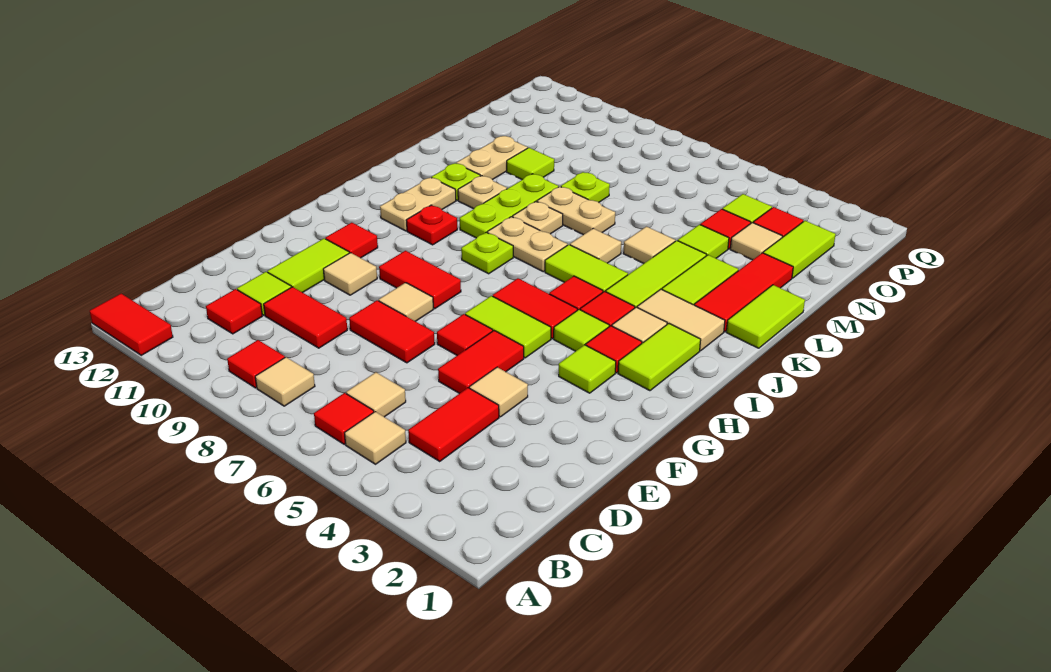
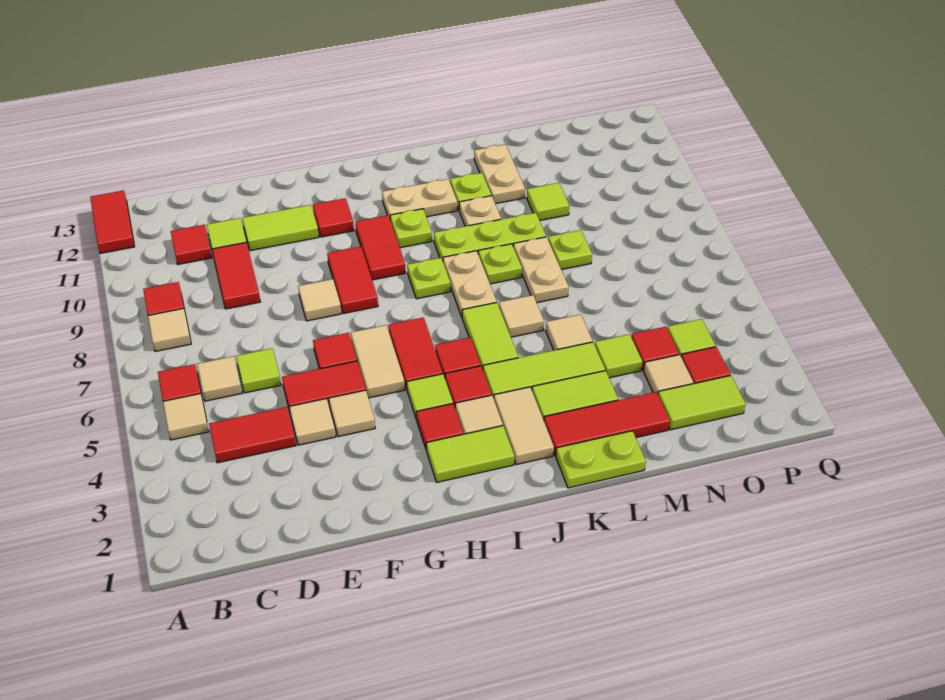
red tile E7:E8 level 1 -> red tile H9:H10 level 1
tan tile F10 level 1 -> tan tile F4 level 1
lime tile G3 level 1 -> lime tile D6 level 1
lime tile G5:G6 level 1 -> tan tile G5:G6 level 1
red plate I10 level 1 -> lime plate I10 level 1
lime tile K1:L1 level 1 -> lime plate K1:L1 level 1
tan plate K8 level 1 -> lime plate K8 level 1
tan plate L11:M11 level 1 -> tan plate L11:L12 level 1

